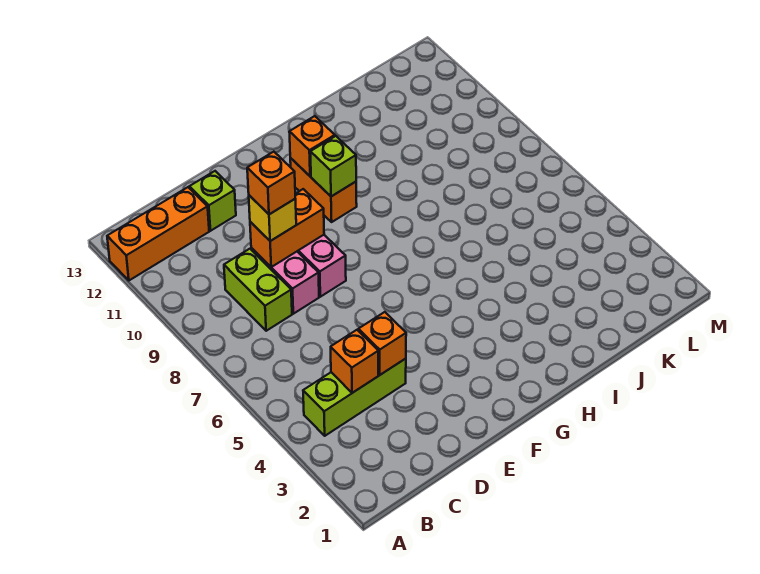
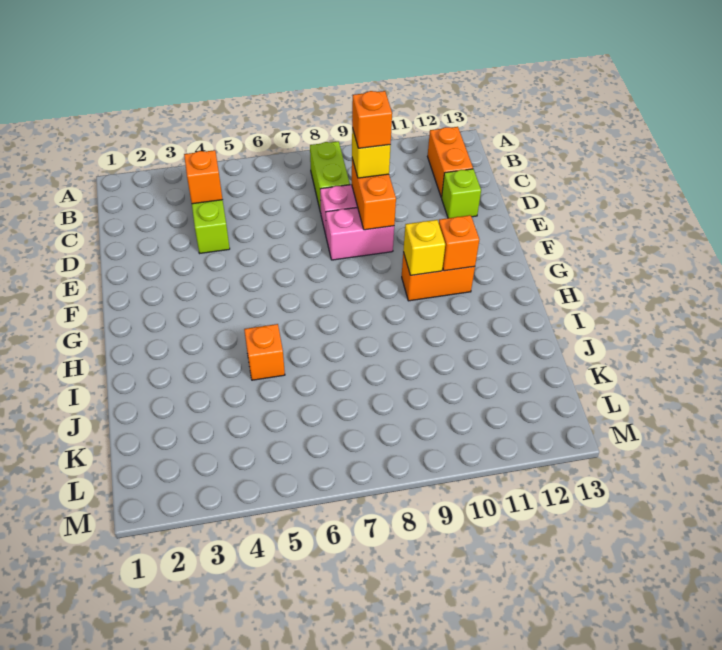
orange brick A12:C12 level 1 -> orange brick B12:C12 level 1
lime brick C8:C9 level 1 -> lime brick B8:C8 level 1
orange brick D4 level 2 -> orange brick I5 level 1
lime brick G10 level 2 -> yellow brick G10 level 2

